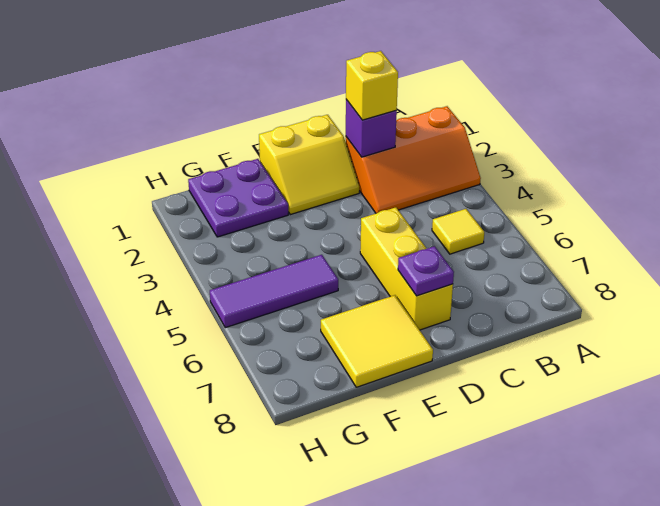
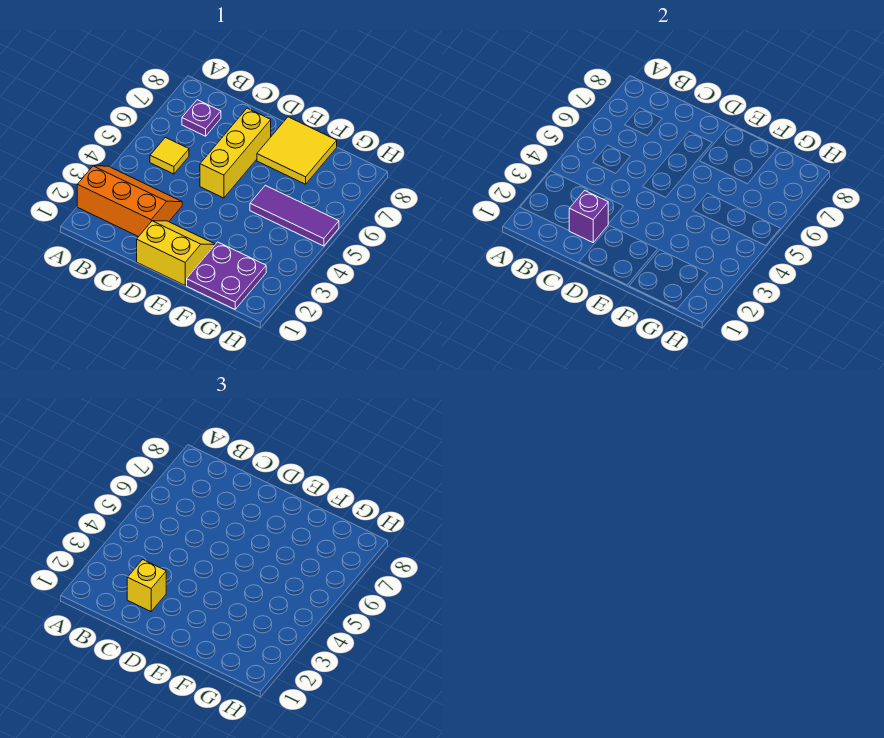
purple plate D7 level 2 -> purple plate B7 level 1

